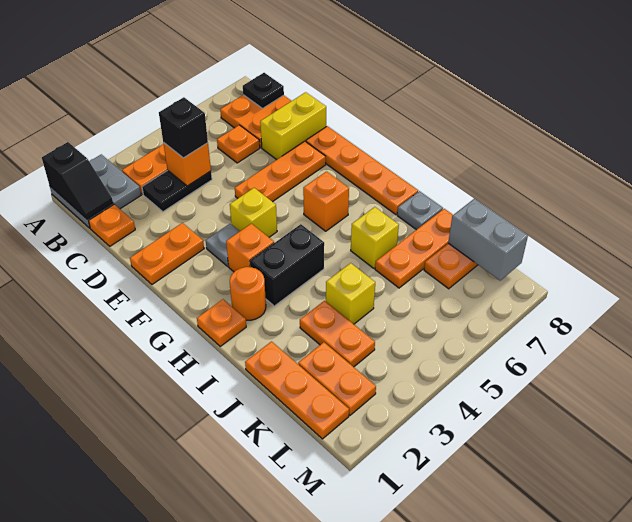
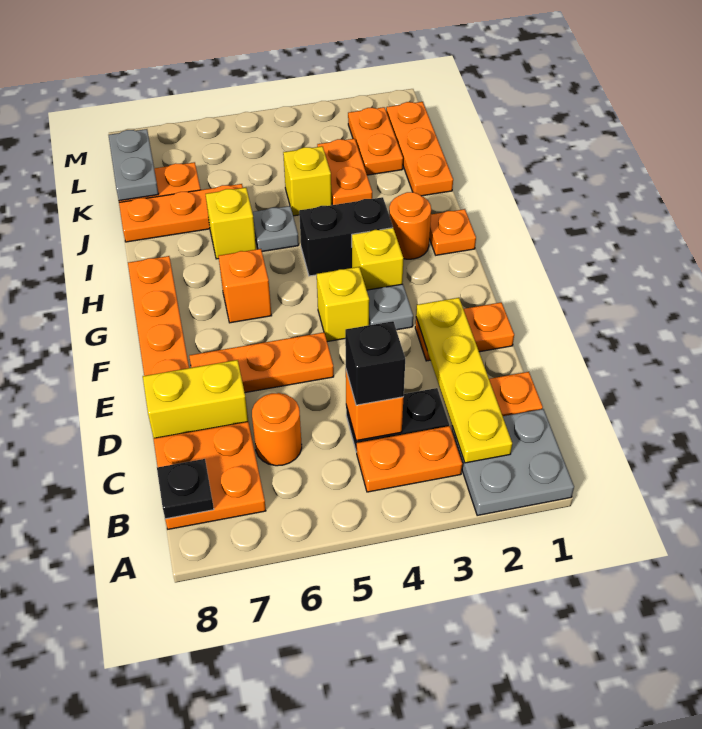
black slope A1:B1 level 2 top A -> none
none -> yellow plate B2:E2 level 2
orange plate C6 level 1 -> orange round brick C6 level 1
orange brick G3 level 1 -> yellow brick G3 level 1
grey plate I8 level 1 -> grey plate I5 level 1
grey brick K8:L8 level 2 -> grey plate K8:L8 level 2

